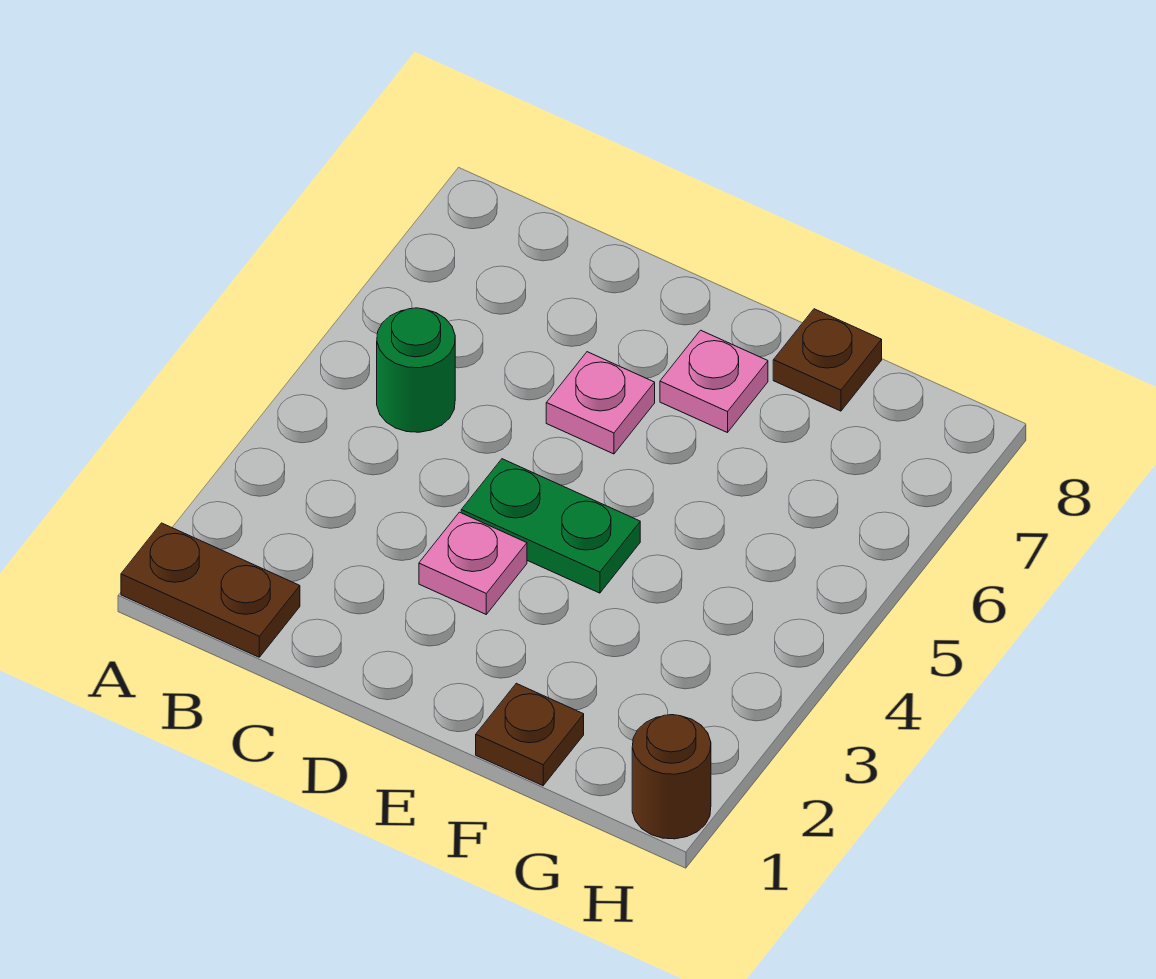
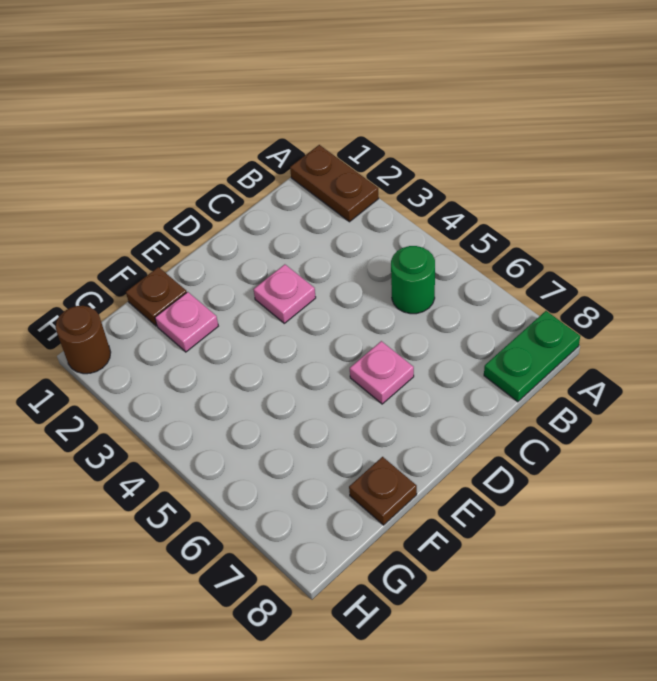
brown plate A1:B1 level 1 -> brown plate A1:A2 level 1
green plate D4:E4 level 1 -> green plate A8:B8 level 1
pink plate E7 level 1 -> pink plate F2 level 1

